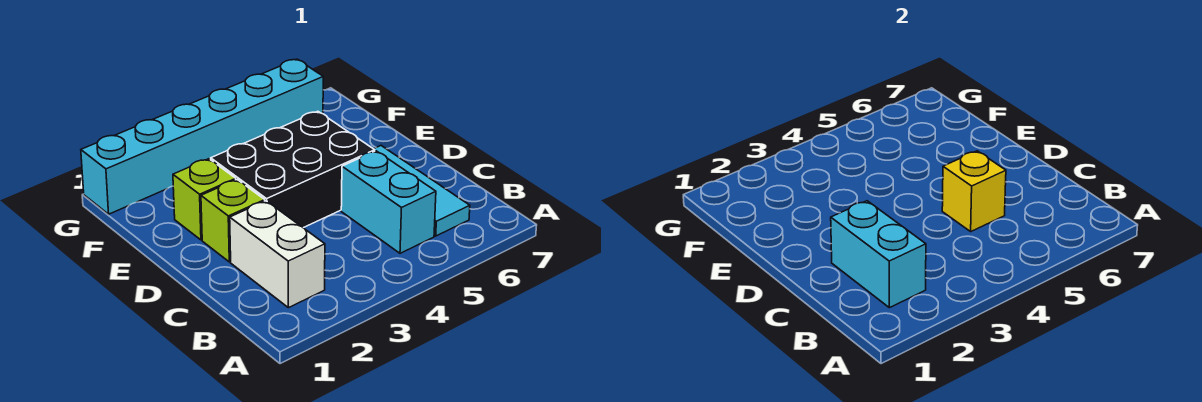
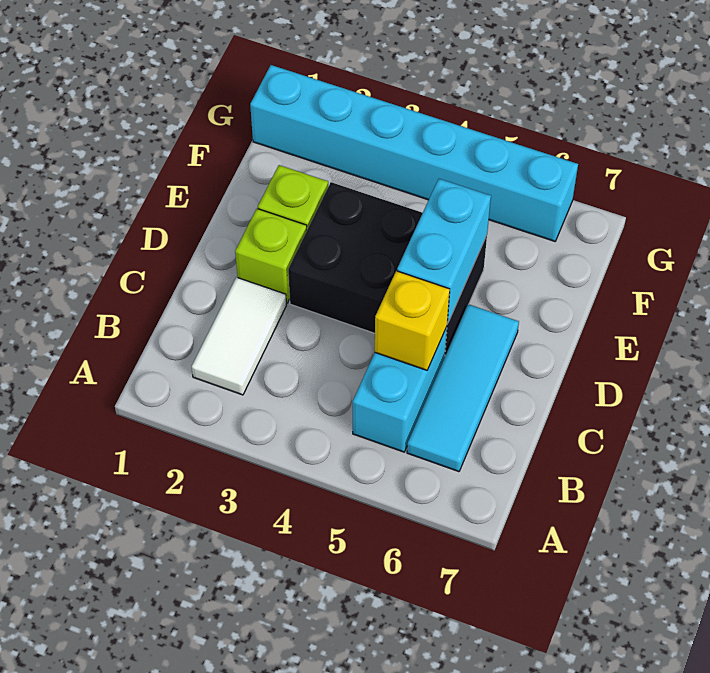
white brick B2:C2 level 1 -> white tile B2:C2 level 1
cyan brick B2:C2 level 2 -> cyan brick D5:E5 level 2

